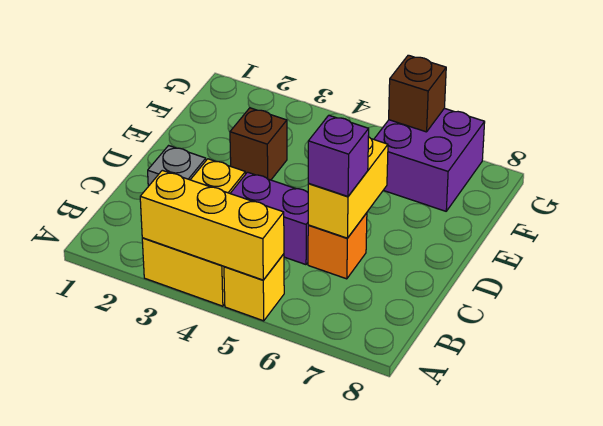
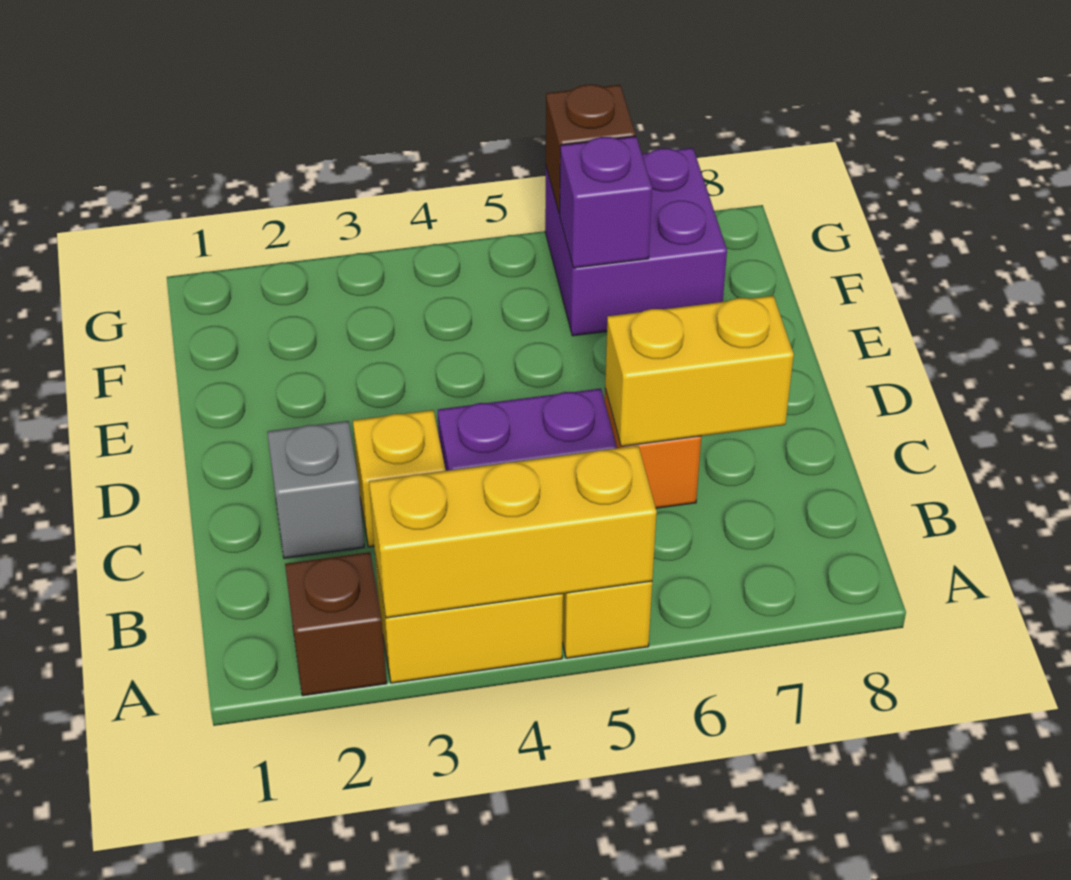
yellow brick C6:D6 level 2 -> yellow brick C6:C7 level 2
purple brick C6 level 3 -> purple brick F6 level 2
brown brick E3 level 1 -> brown brick A2 level 1

